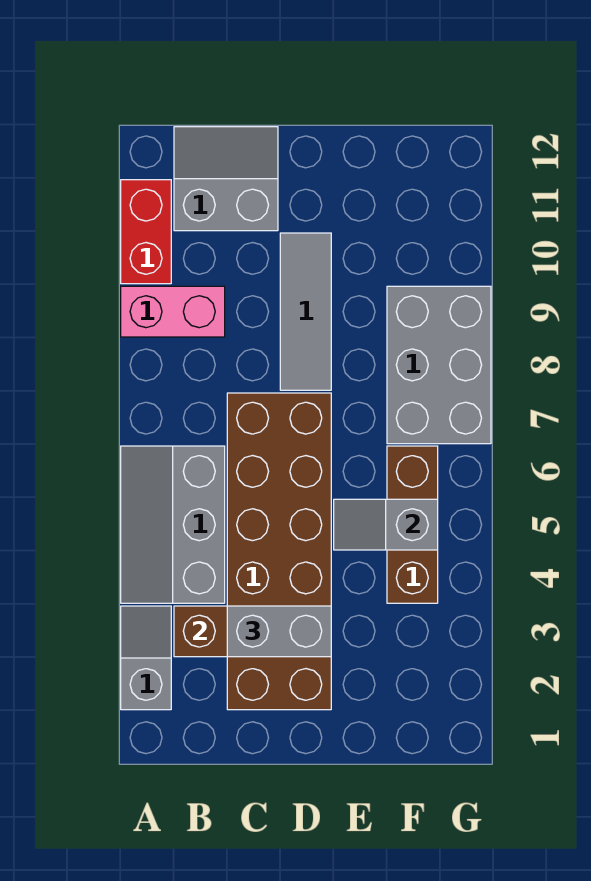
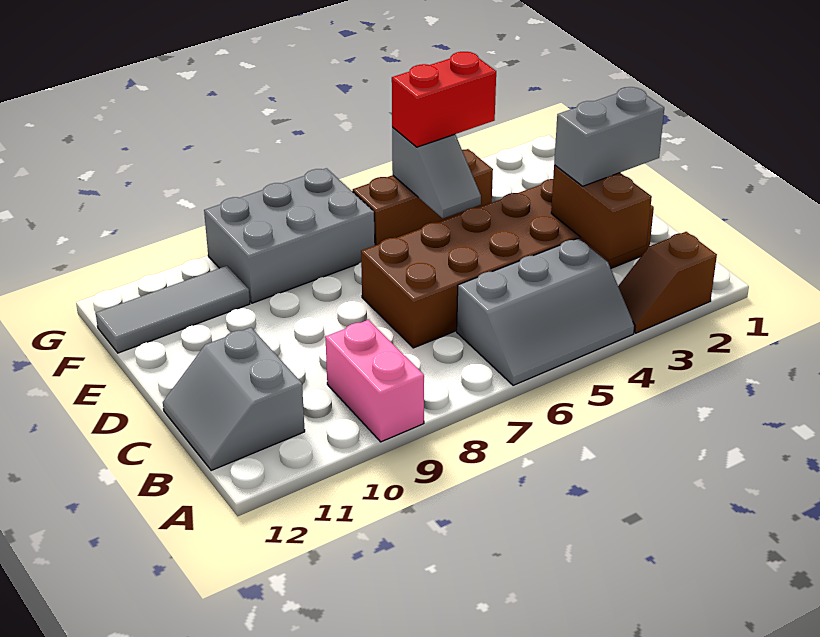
grey slope A2:A3 level 1 top 2 -> brown slope A2:A3 level 1 top 2
red brick A10:A11 level 1 -> red brick F4:F5 level 3
grey brick C3:D3 level 3 -> grey brick C2:C3 level 3
grey tile D8:D10 level 1 -> grey tile F10:F12 level 1

